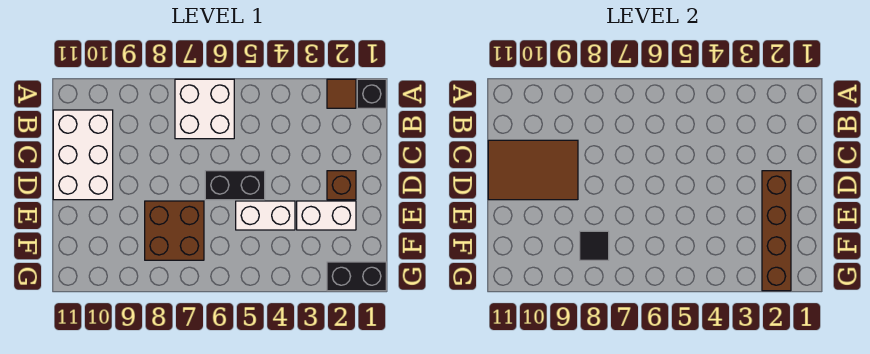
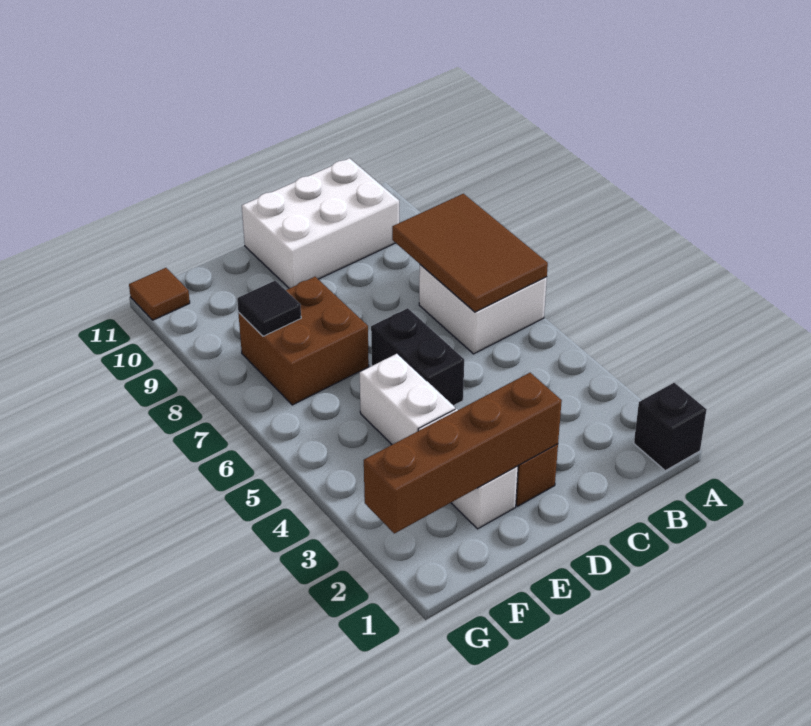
brown tile A2 level 1 -> brown tile G11 level 1
brown tile C9:D11 level 2 -> brown tile A6:B8 level 2
black brick G1:G2 level 1 -> none

